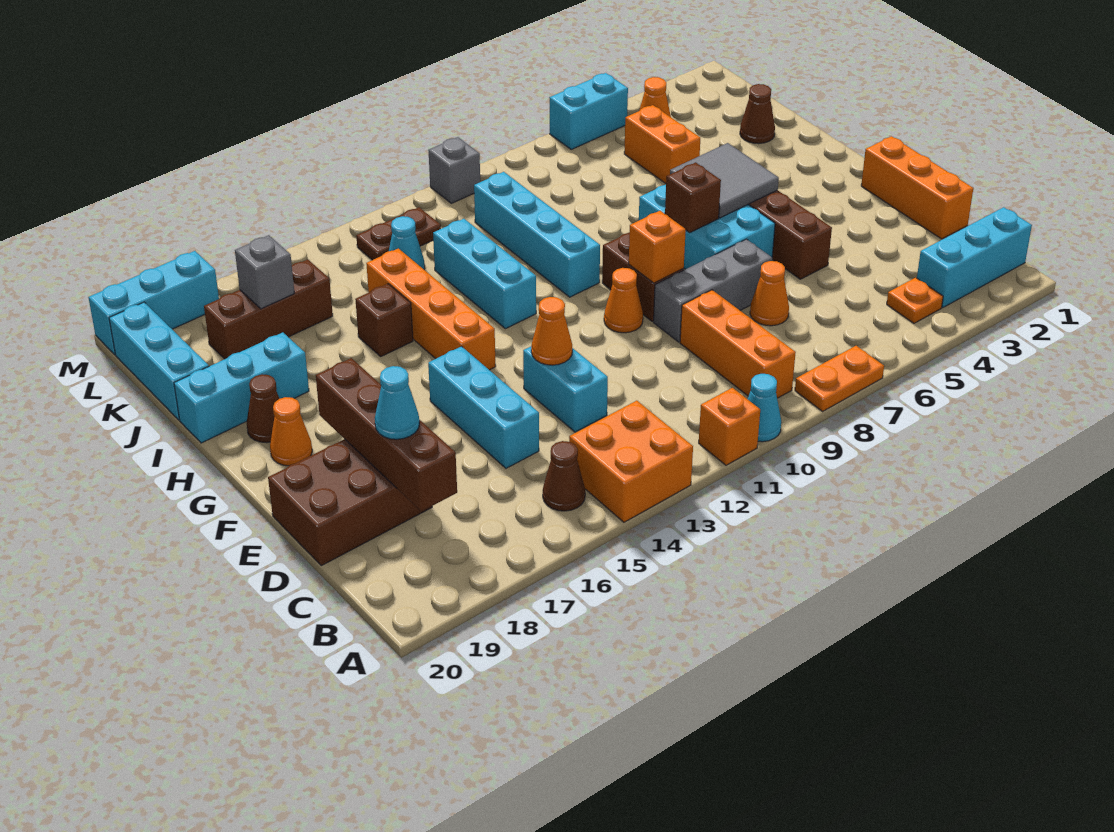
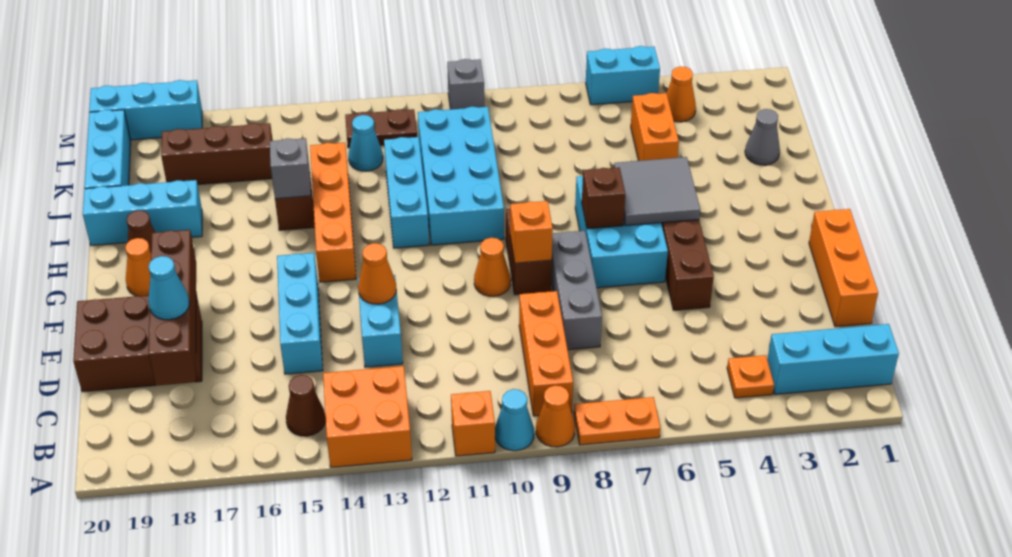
orange cone D7 level 1 -> orange cone A9 level 1
grey brick E7:E9 level 1 -> grey brick D8:F8 level 1
cyan brick H10:K10 level 1 -> cyan brick H10:K11 level 1
brown cone J2 level 1 -> grey cone J2 level 1
grey brick K17 level 2 -> grey brick I15 level 2

